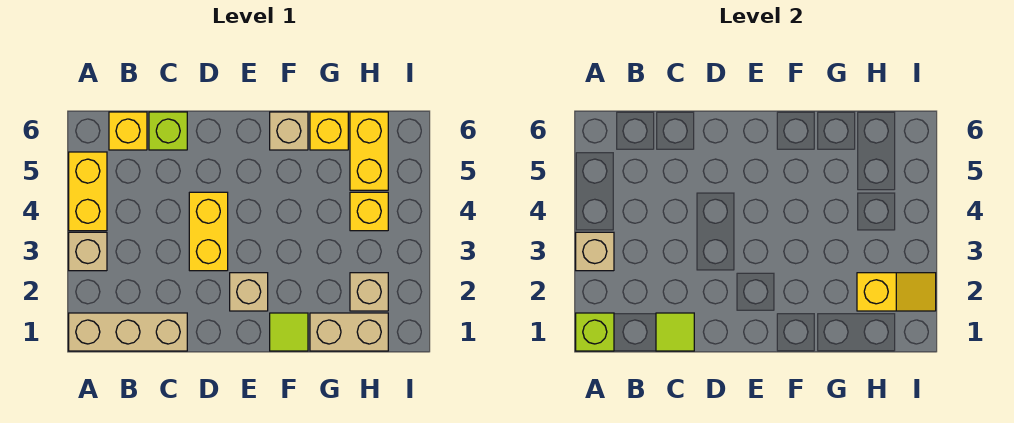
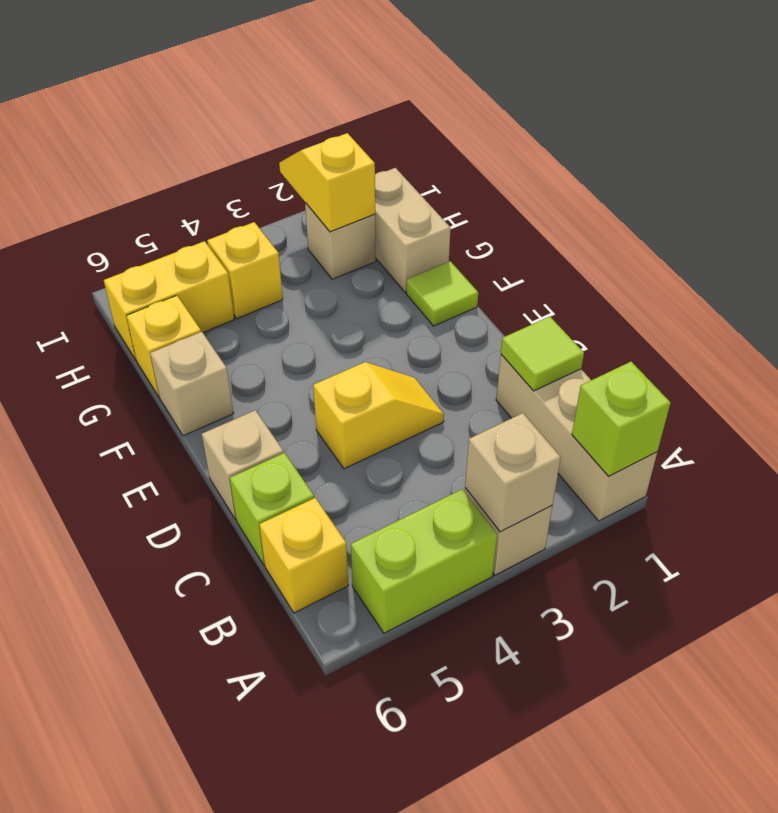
yellow brick A4:A5 level 1 -> lime brick A4:A5 level 1
yellow brick D3:D4 level 1 -> yellow slope D3:D4 level 1 top 4
tan brick E2 level 1 -> tan brick D6 level 1

